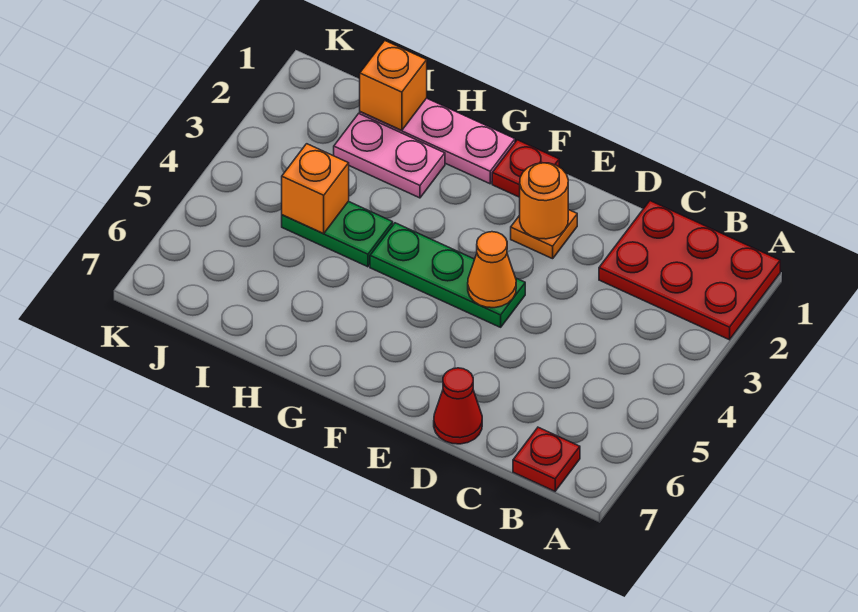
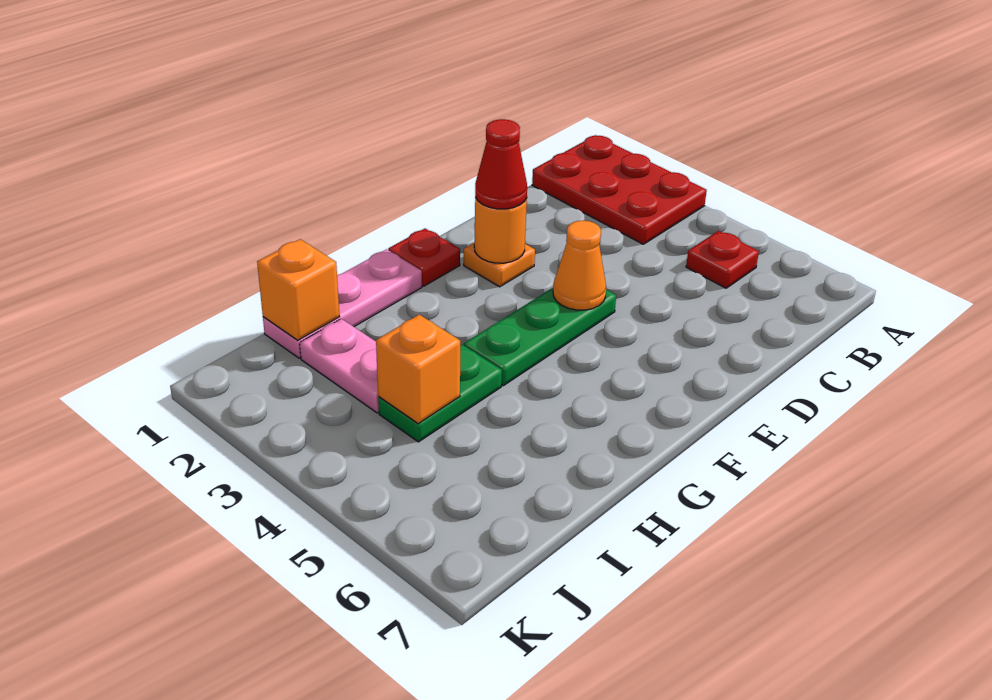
red plate A1:C2 level 1 -> red plate A1:B3 level 1
red plate B7 level 1 -> red plate B5 level 1
red cone D7 level 1 -> red cone E2 level 3
pink plate H2:I2 level 1 -> pink plate I2:I3 level 1

